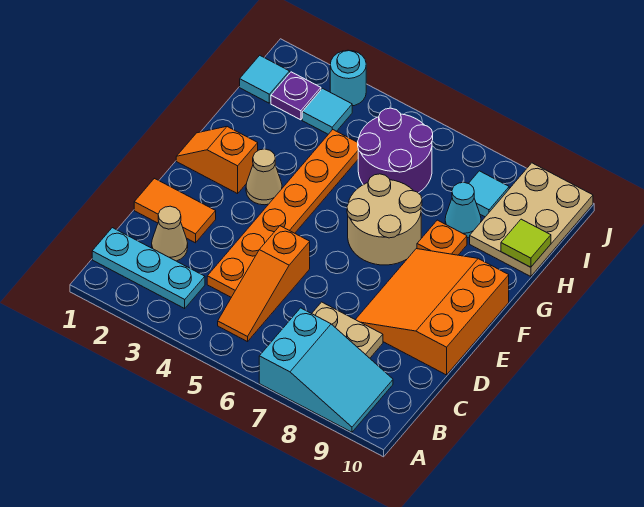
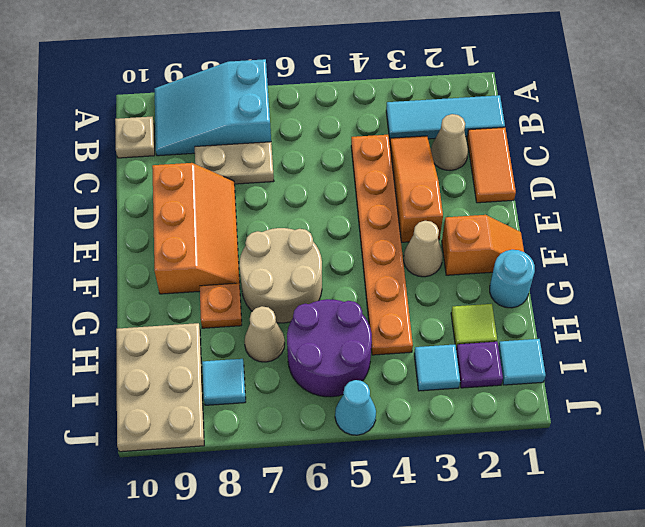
cyan plate B1:B3 level 1 -> cyan tile B1:B3 level 1
orange slope B5:D5 level 1 top D -> orange slope C3:E3 level 1 top E
none -> tan plate B10 level 1
orange tile D1:D2 level 1 -> orange tile C1:D1 level 1
orange slope D8:F10 level 1 top 10 -> orange slope D8:F9 level 1 top 9
none -> tan cone H7 level 1
cyan cone H8 level 1 -> cyan cone J5 level 1
lime tile H10 level 2 -> lime tile H2 level 1
cyan round brick J3 level 1 -> cyan round brick G1 level 1

